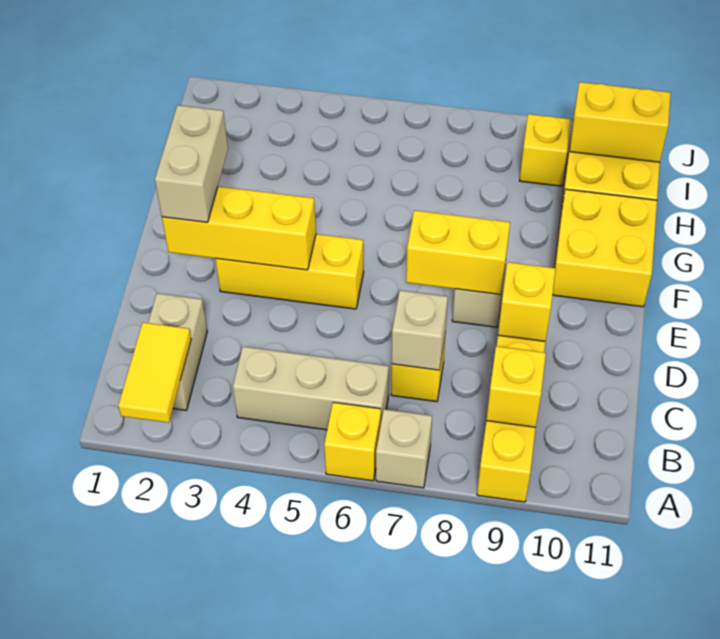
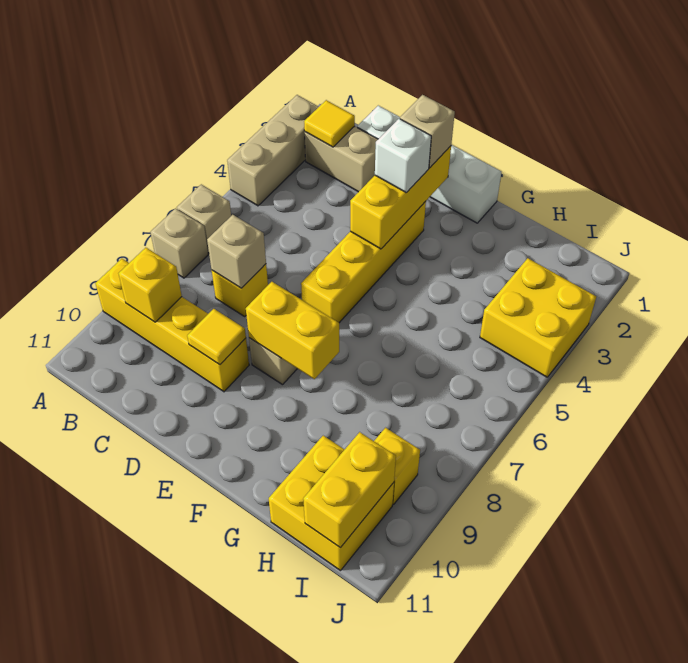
yellow tile A2:B2 level 2 -> yellow tile B2 level 2
yellow brick A6 level 1 -> tan brick A6 level 1
tan brick B4:B6 level 1 -> tan brick A2:A4 level 1
none -> white brick C1:F1 level 1
yellow brick D9 level 2 -> yellow tile D9 level 2
tan brick E2:F2 level 3 -> tan brick E2 level 3
yellow brick E3:E5 level 1 -> yellow brick E3:E6 level 1
none -> white brick E3 level 3
yellow brick E7:E8 level 2 -> yellow brick E8:F8 level 2
yellow brick F10:G11 level 1 -> yellow brick I3:J4 level 1

